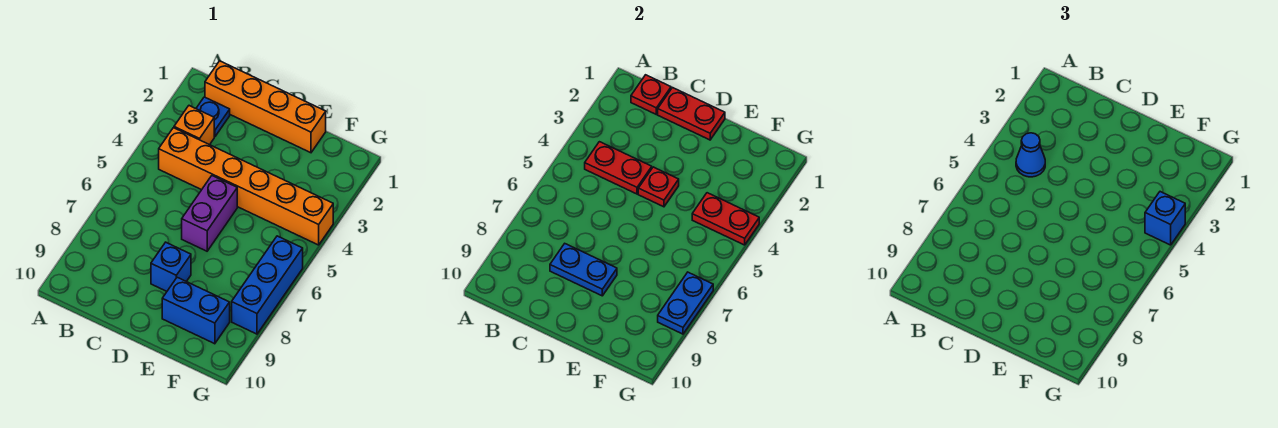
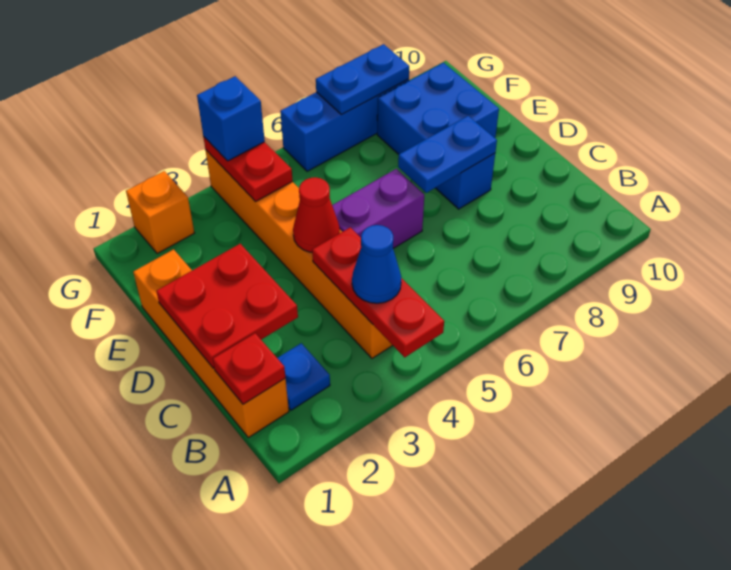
orange brick B3 level 1 -> orange brick G2 level 1
red plate B4:C4 level 2 -> red plate A4:C4 level 2
red plate C1:D1 level 2 -> red plate C1:D2 level 2
blue plate C8:D8 level 2 -> blue plate D7:D8 level 2
red plate D4 level 2 -> red cone D4 level 2
blue brick E9:F9 level 1 -> blue brick E8:F9 level 1

